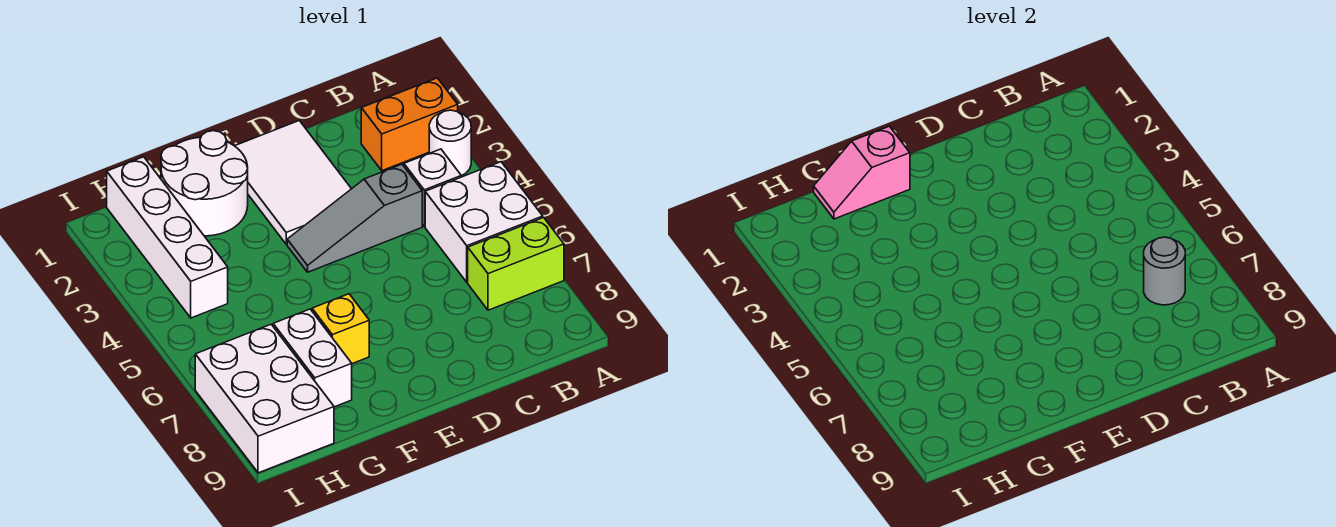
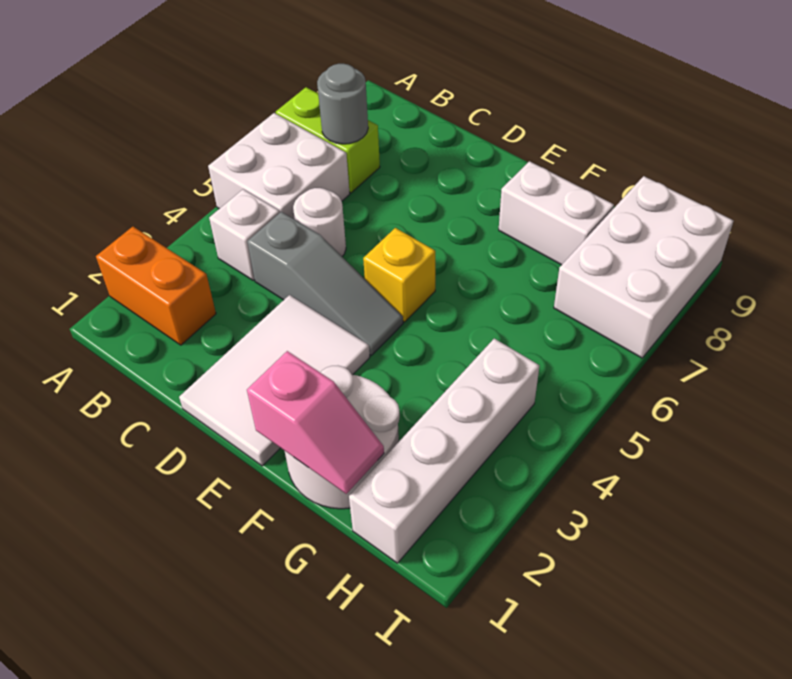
white round brick A3 level 1 -> white round brick C5 level 1
yellow brick F7 level 1 -> yellow brick E5 level 1
white brick G7:G8 level 1 -> white brick F8:G8 level 1

